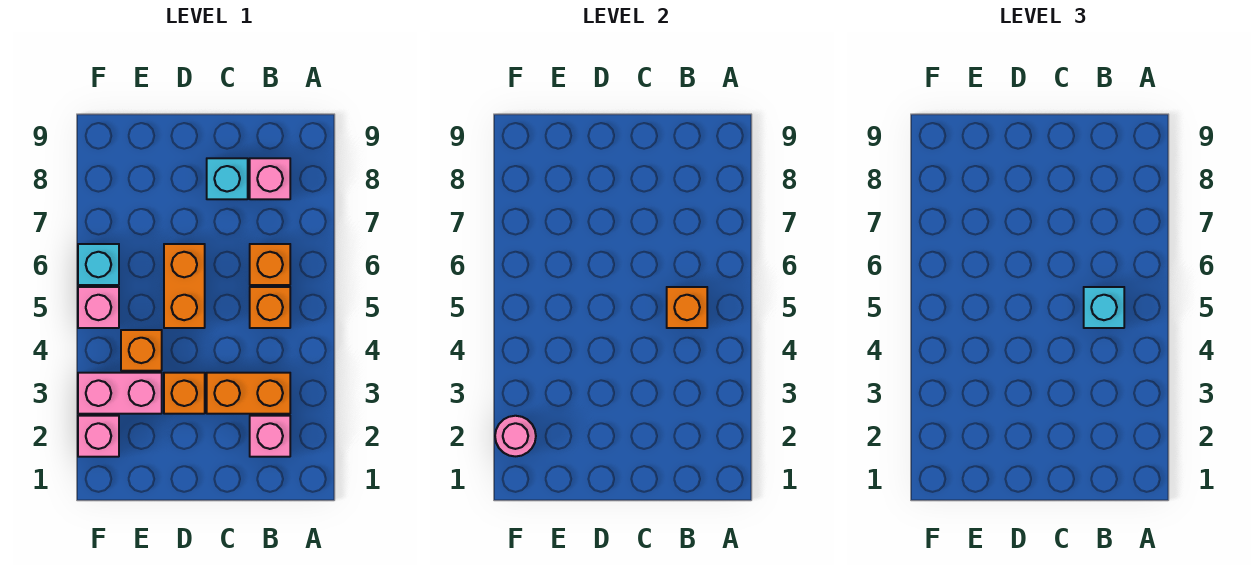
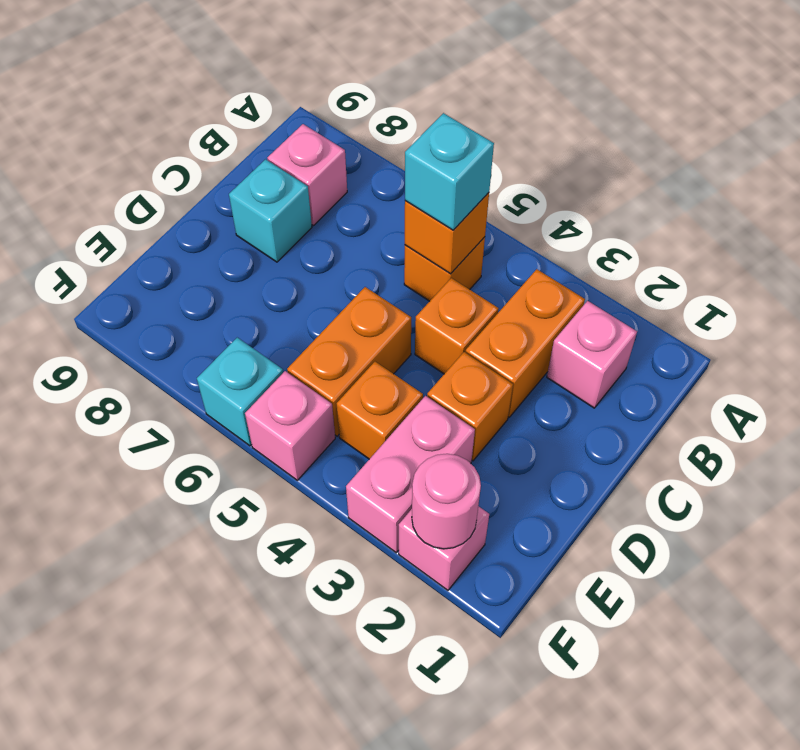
orange brick B6 level 1 -> orange brick C4 level 1
orange brick D5:D6 level 1 -> orange brick D5:E5 level 1

